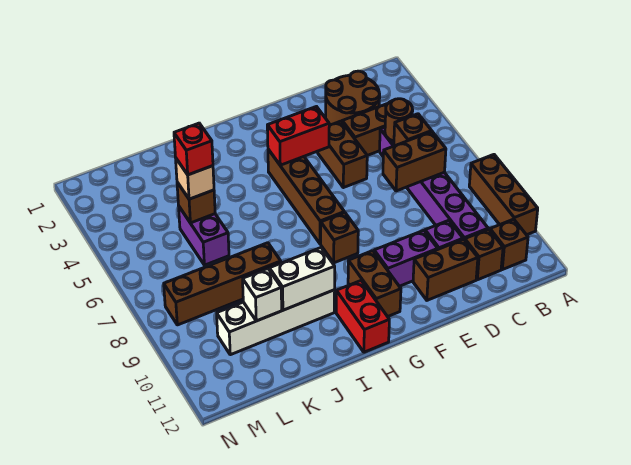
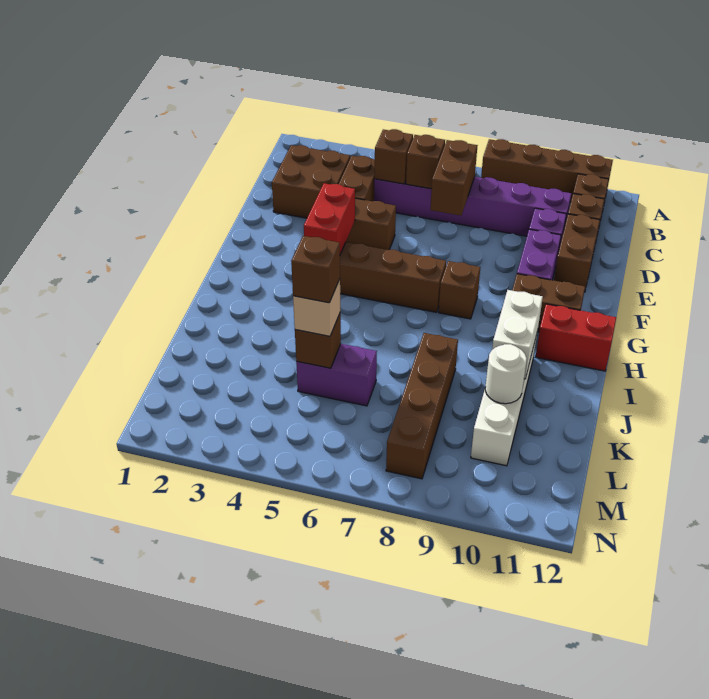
brown brick A8:A10 level 1 -> brown brick A8:A11 level 1
brown round brick C2:D3 level 1 -> brown brick C2:D3 level 1
brown round brick C5 level 2 -> brown brick C5 level 2
red brick K5 level 4 -> brown brick K5 level 4
white brick K10 level 2 -> white round brick K10 level 2

